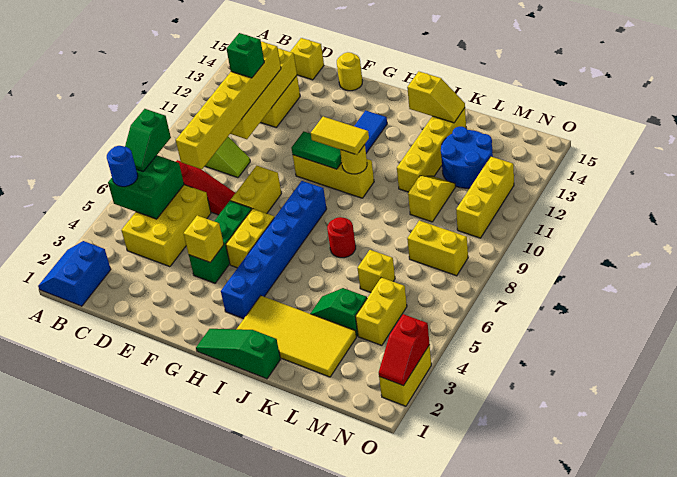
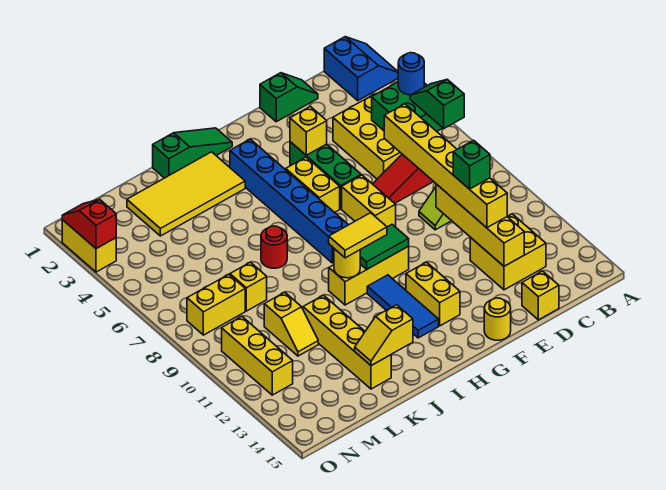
green slope K4:L4 level 1 top L -> green slope D1:E1 level 1 top E
yellow brick L6 level 1 -> yellow brick L8 level 1
blue round brick L12:M13 level 1 -> none
yellow brick M4:M5 level 1 -> yellow brick G12:G13 level 1

